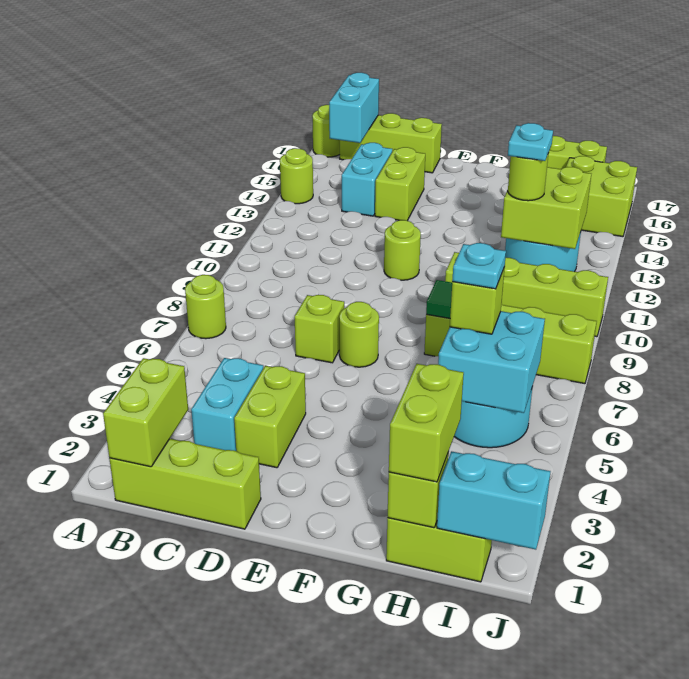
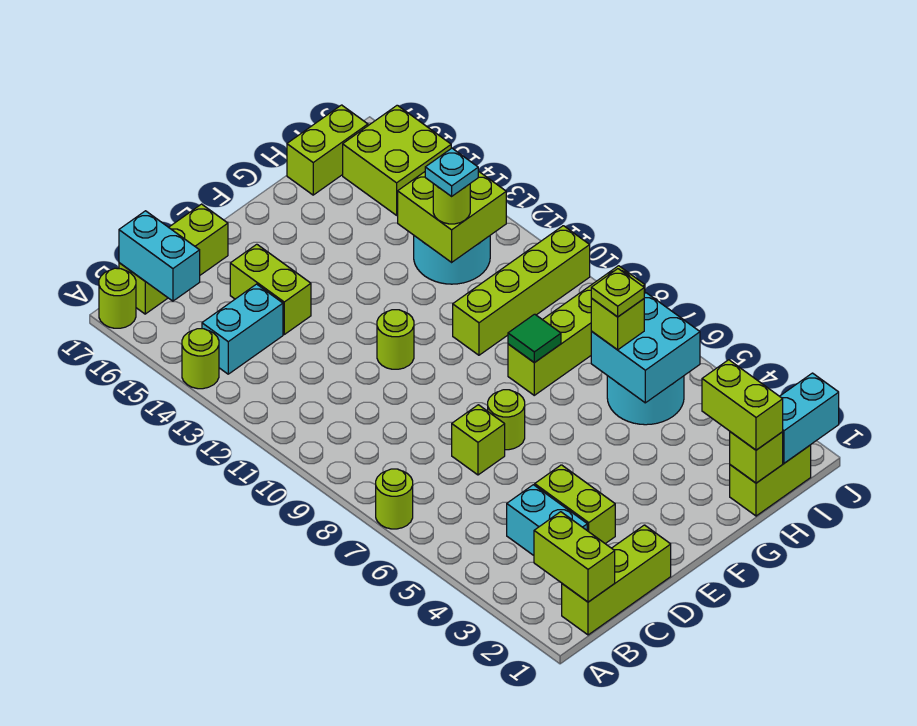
cyan brick C14:C15 level 1 -> cyan brick B14:C14 level 1
cyan plate H6 level 4 -> lime plate H6 level 4

